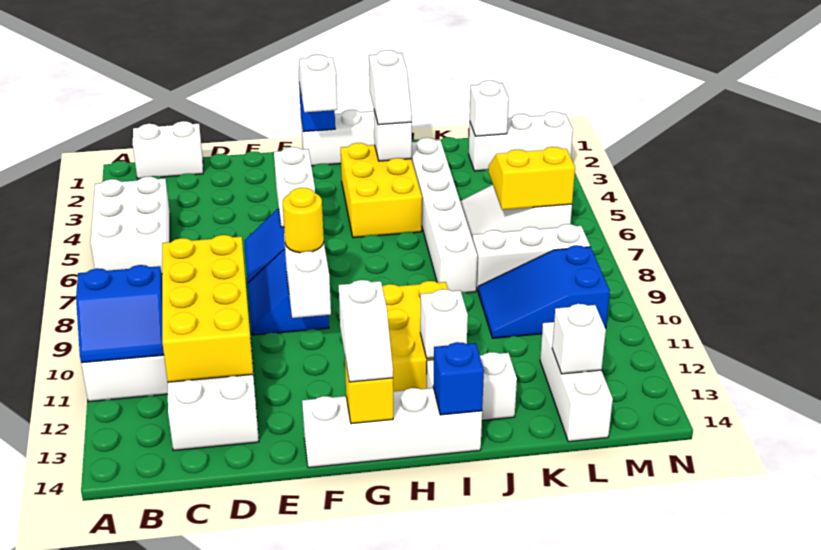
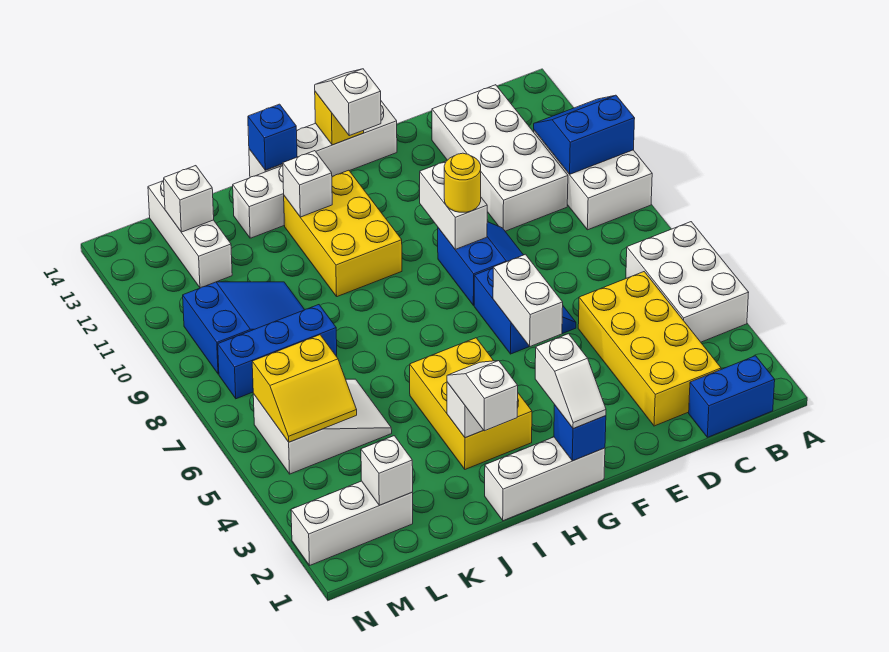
white brick B1:C1 level 1 -> blue brick B1:C1 level 1
yellow brick C9:D12 level 2 -> yellow brick C2:D5 level 1
white brick J3:J8 level 1 -> none
white brick K8:M8 level 1 -> blue brick K8:M8 level 1

